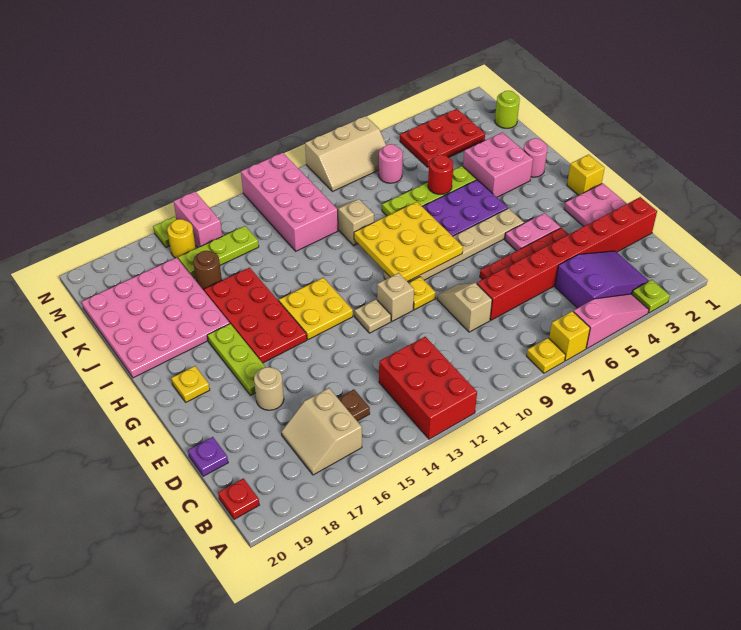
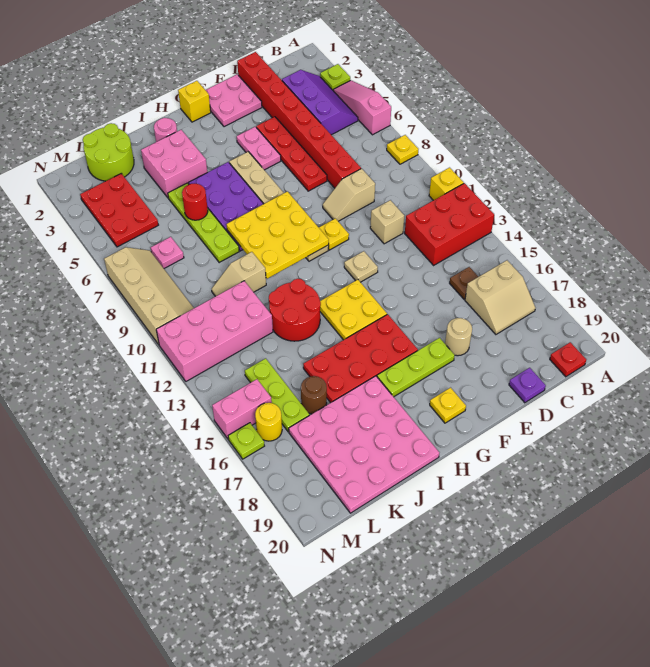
yellow brick A7 level 1 -> yellow brick A11 level 1
purple slope B3:C5 level 1 top 5 -> purple slope B3:C5 level 1 top C
tan brick F11 level 1 -> tan brick D11 level 1
none -> red round brick I12:J13 level 1
lime round brick L1 level 1 -> lime round brick K1:L2 level 1
pink round brick L7 level 1 -> pink plate L7 level 1
tan slope M7:N9 level 1 top N -> tan slope M7:N10 level 1 top N

